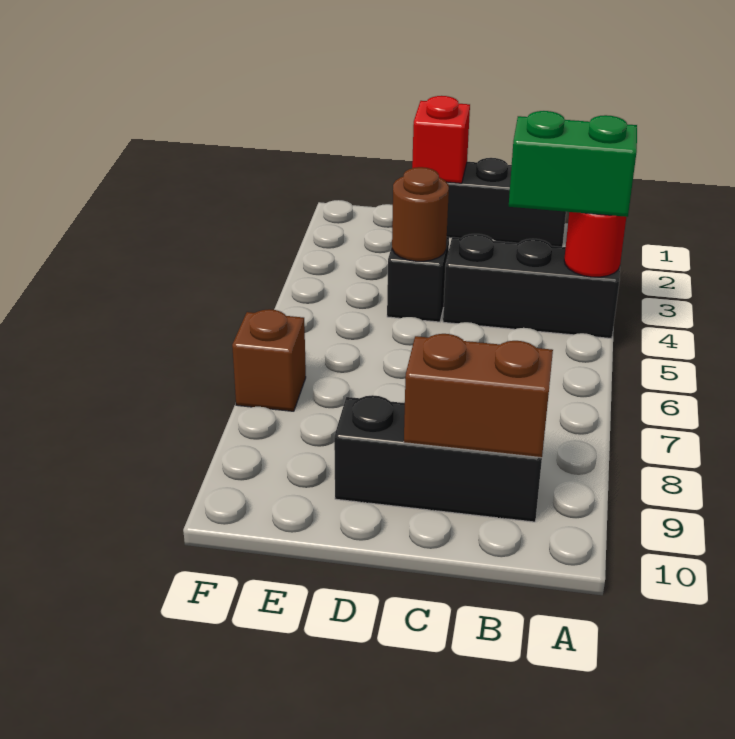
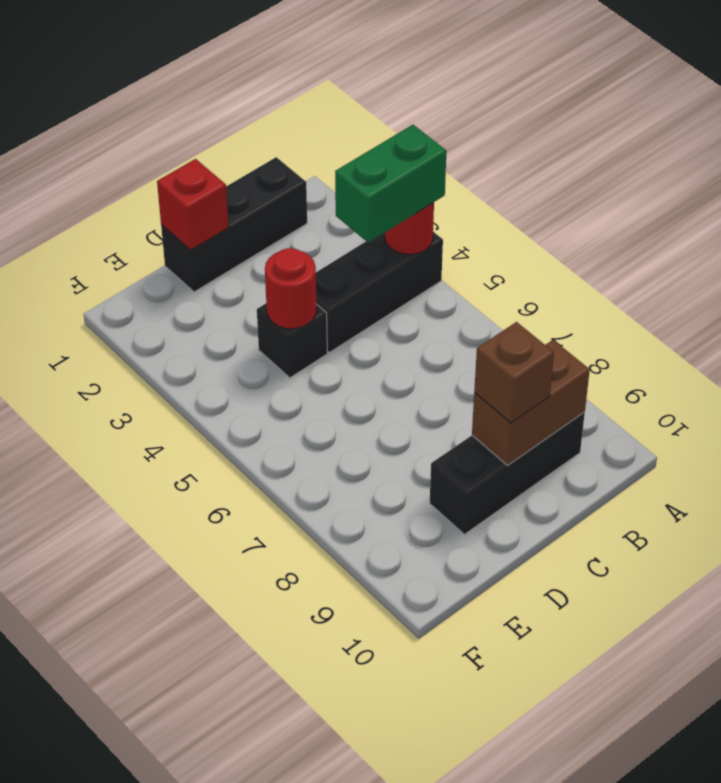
brown round brick D4 level 2 -> red round brick D4 level 2
brown brick F7 level 1 -> brown brick C9 level 3

